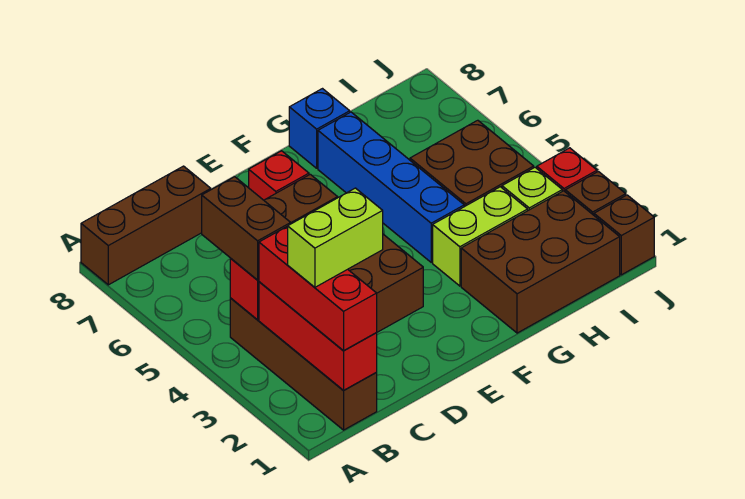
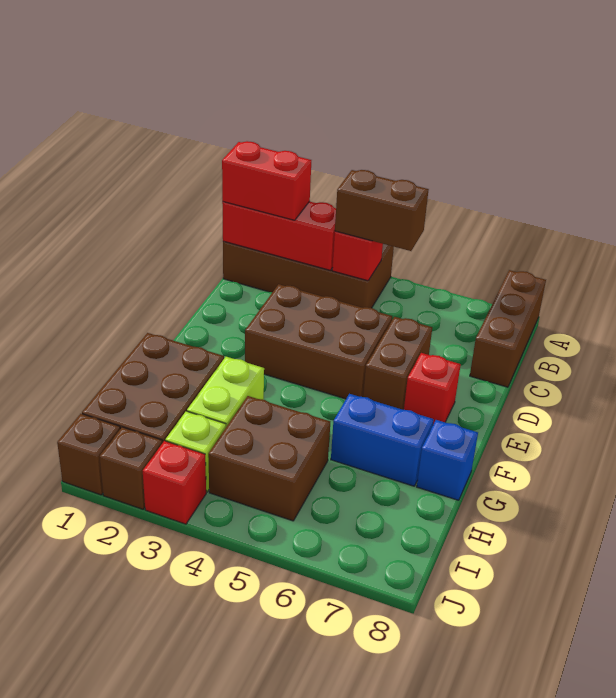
brown brick B1:B4 level 1 -> brown brick A1:B4 level 1
red brick B1:B3 level 3 -> red brick B1:B2 level 3
lime brick B2:C2 level 4 -> none
blue brick G4:G7 level 1 -> blue brick G6:G7 level 1

